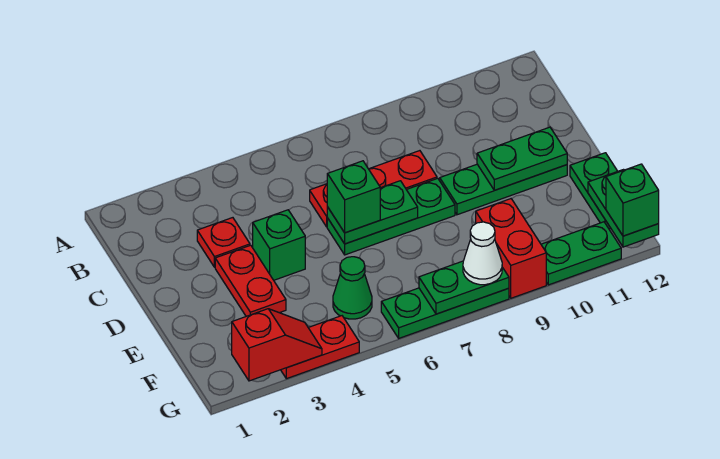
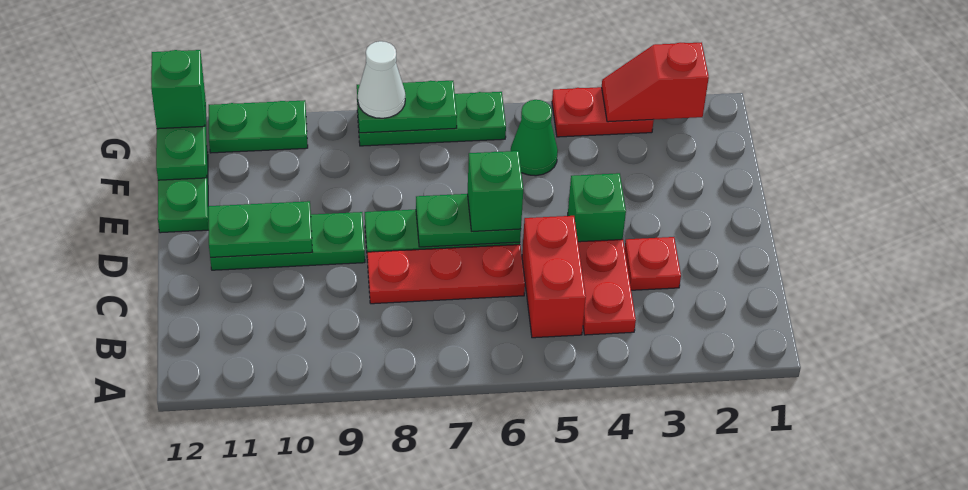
red plate D3:E3 level 1 -> red plate B4:C4 level 1
red brick F9:G9 level 1 -> red brick B5:C5 level 1

